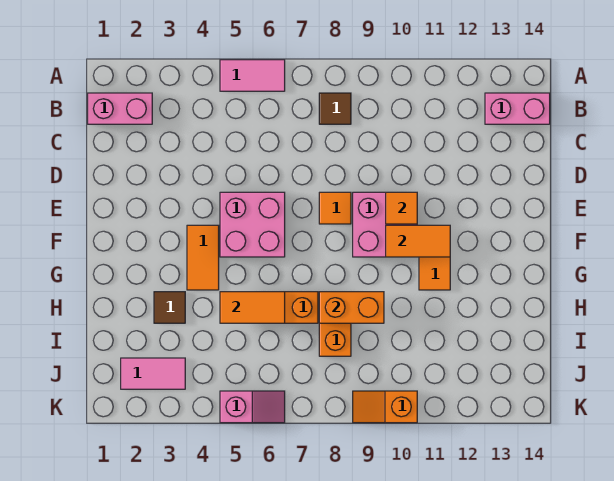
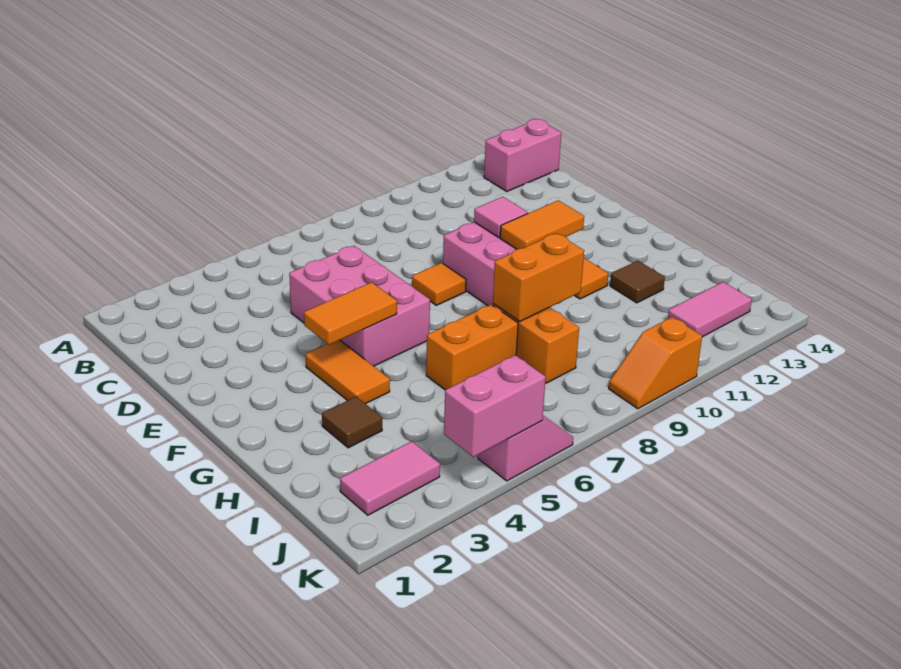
pink tile A5:A6 level 1 -> pink tile J12:J13 level 1
pink brick B1:B2 level 1 -> pink brick K4:K5 level 2
brown tile B8 level 1 -> brown tile H12 level 1
pink brick E5:F6 level 1 -> pink brick D5:F6 level 1
orange tile E10 level 2 -> pink tile E10 level 2
orange tile H5:H6 level 2 -> orange tile F4:F5 level 2

